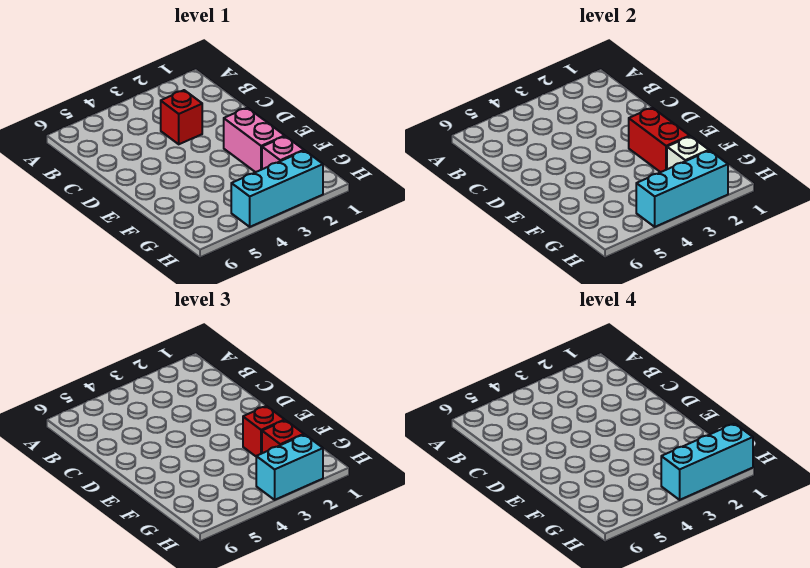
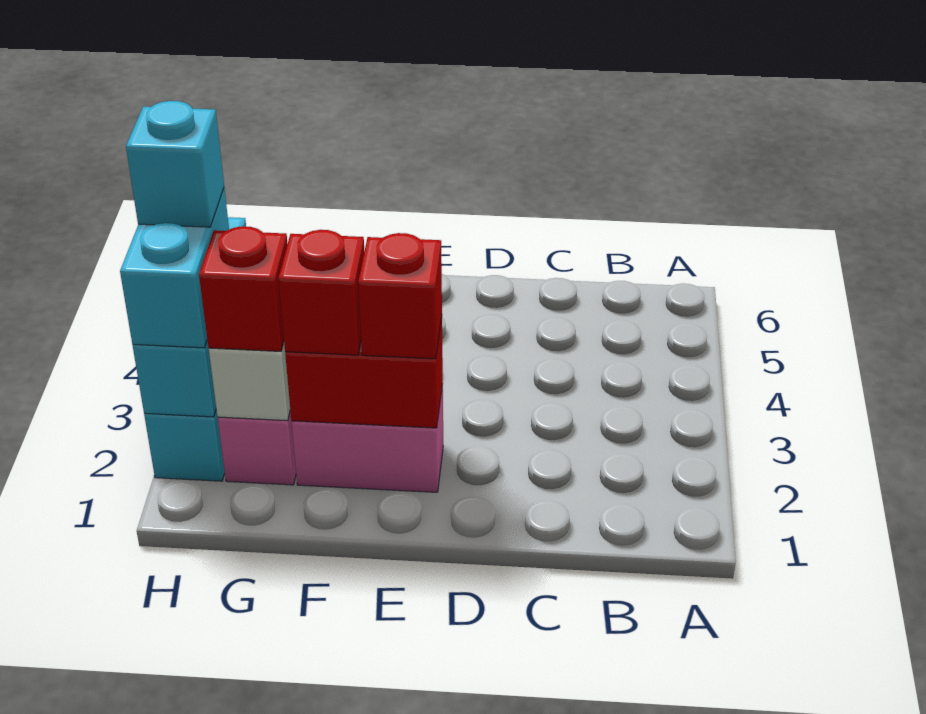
red brick C3 level 1 -> red brick E2 level 3
cyan brick H1:H3 level 4 -> cyan brick H3 level 4

